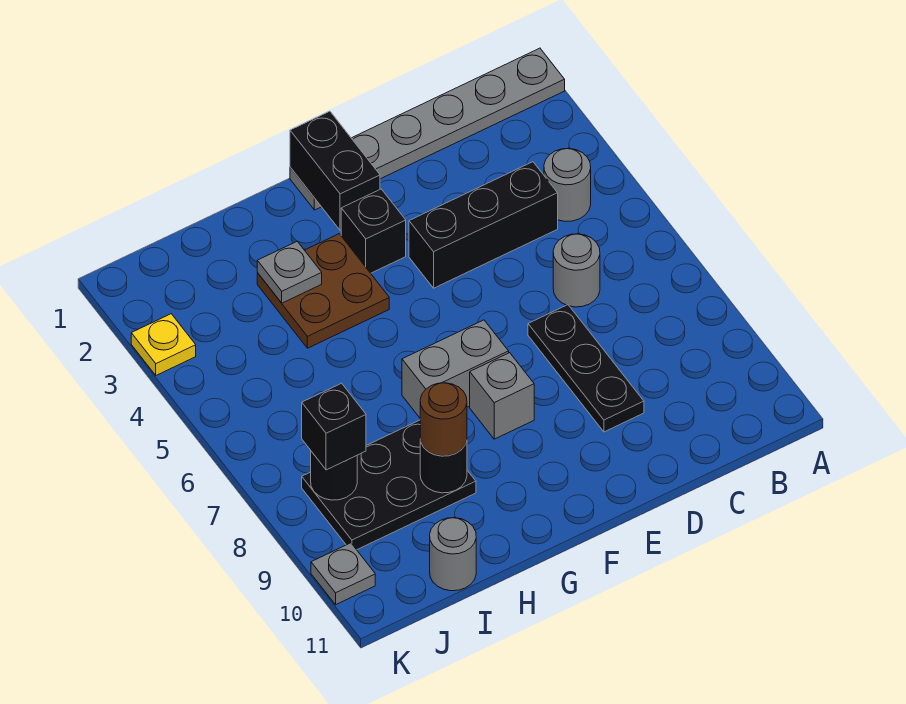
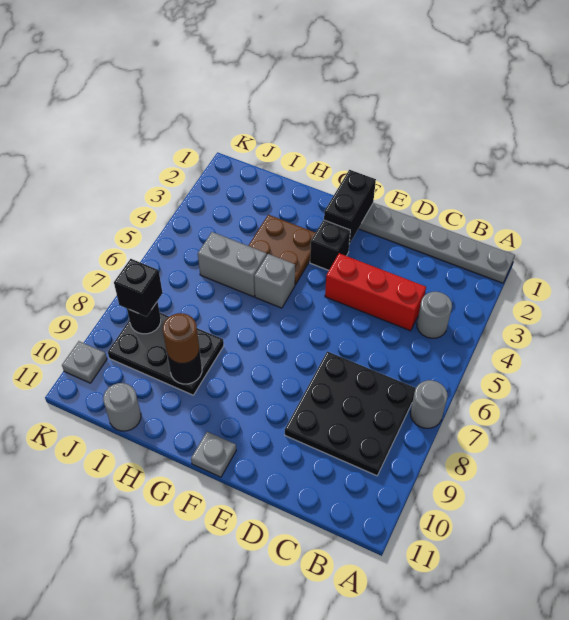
black brick C4:E4 level 1 -> red brick C4:E4 level 1
grey round brick C6 level 1 -> grey round brick A7 level 1
black plate D7:D9 level 1 -> black plate B7:D9 level 1
grey brick F7:G7 level 1 -> grey brick H5:I5 level 1
grey brick F8 level 1 -> grey brick G5 level 1
grey plate H3 level 2 -> grey plate F11 level 1
yellow plate K3 level 1 -> none

